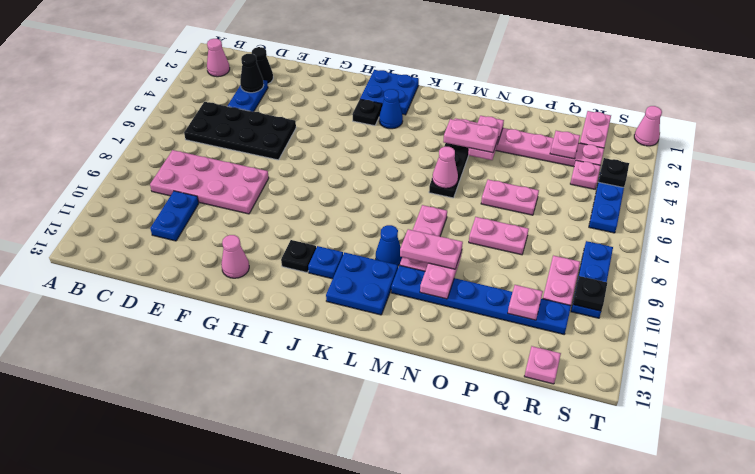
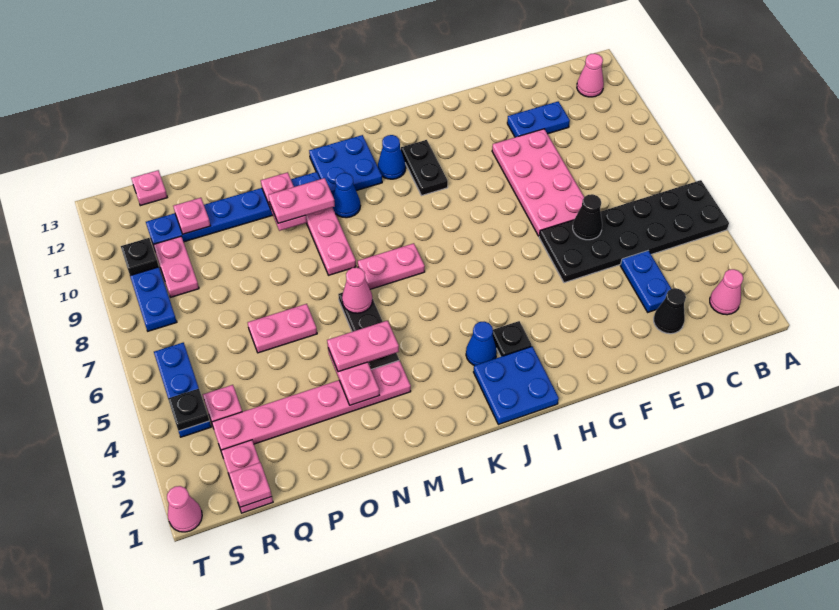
black plate C5:F6 level 1 -> black plate A5:F6 level 1
pink plate C8:F9 level 1 -> pink plate E7:F10 level 1
black cone D3 level 2 -> black cone E6 level 2
blue plate D10:D11 level 1 -> blue plate D11:E11 level 1
pink cone G12 level 1 -> pink cone B12 level 1
black plate I11 level 1 -> black plate I10:I11 level 1
blue plate J11 level 1 -> blue cone J11 level 1
pink plate O8:P8 level 1 -> pink plate K7:L7 level 1
pink plate Q3 level 2 -> pink plate R1 level 2

